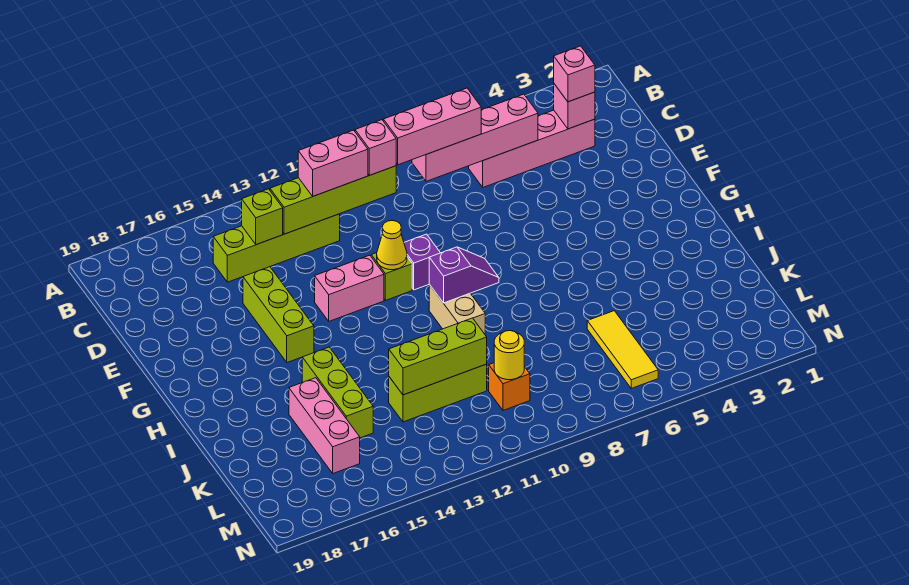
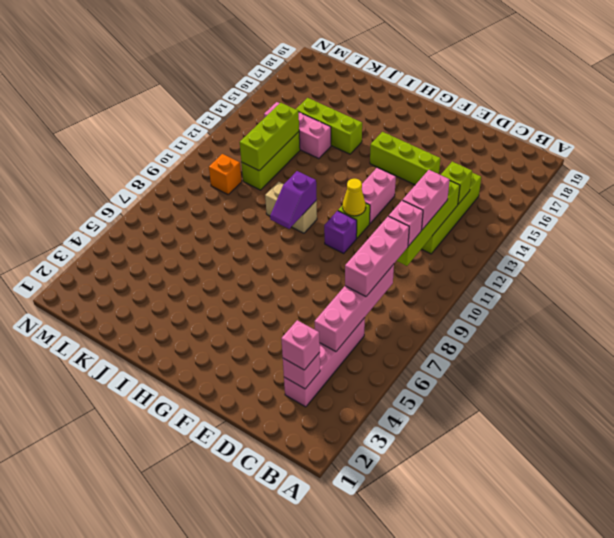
pink brick J16:L16 level 1 -> pink brick J14:L14 level 1
yellow tile K6:M6 level 1 -> none
yellow round brick L10 level 2 -> none

